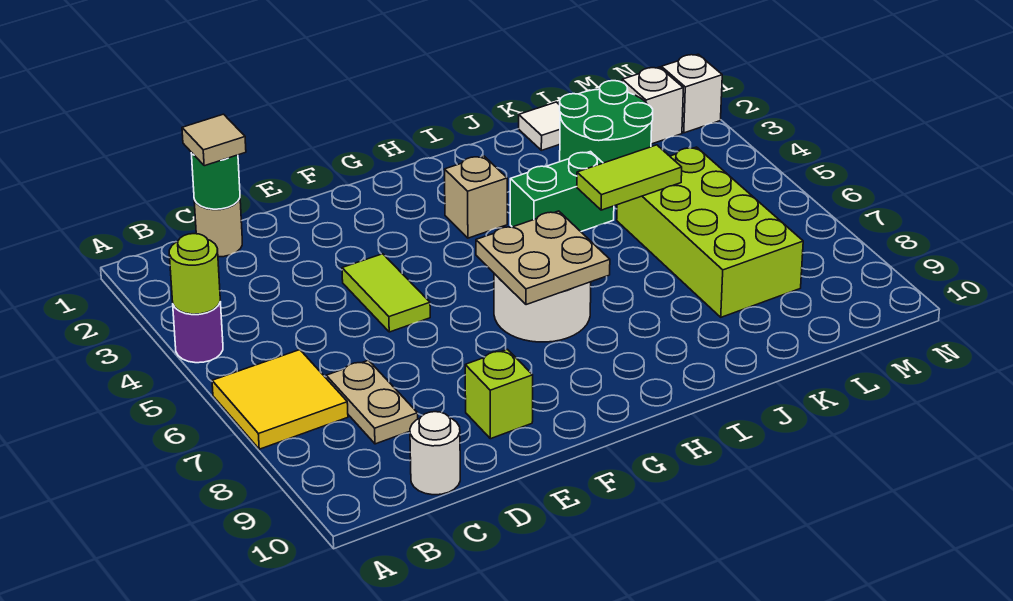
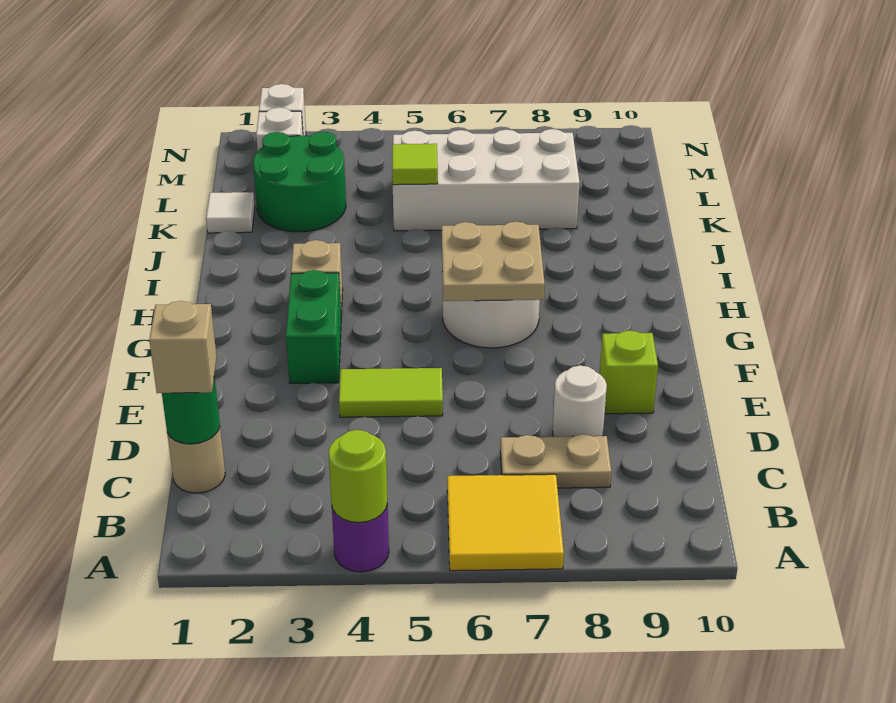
tan tile C1 level 3 -> tan brick C1 level 3
white round brick C10 level 1 -> white round brick D8 level 1
green brick I4:J4 level 1 -> green brick F3:G3 level 1
lime tile J5:K5 level 2 -> lime tile K5 level 2
lime brick K5:L8 level 1 -> white brick K5:L8 level 1

